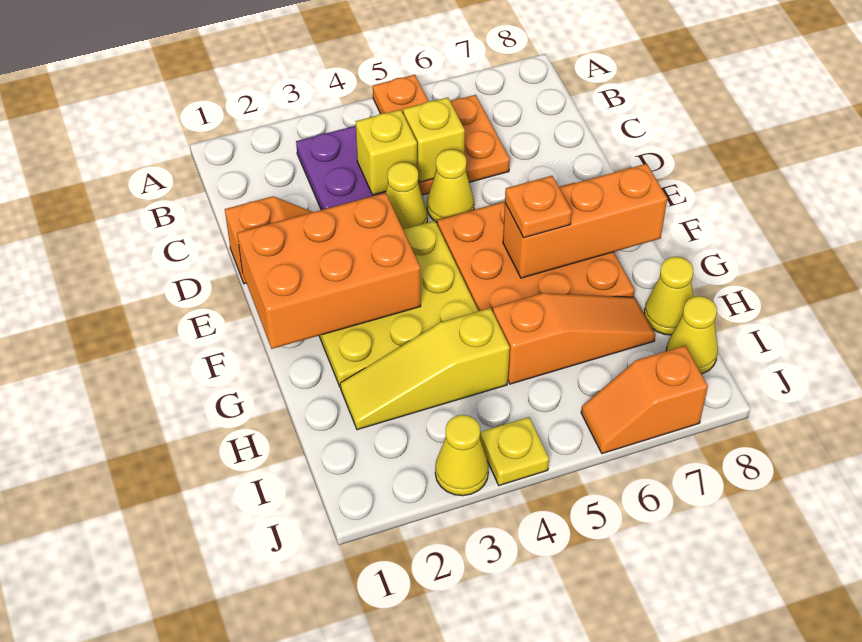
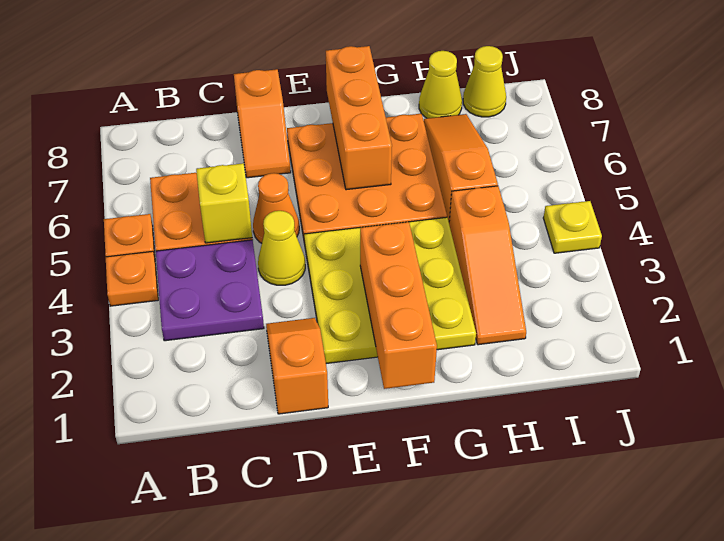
yellow brick C4 level 2 -> none
yellow cone D5 level 1 -> orange cone D5 level 1
orange brick E1:F3 level 2 -> orange brick F1:F3 level 2
orange plate F6 level 3 -> orange plate A4 level 1
yellow slope H2:H4 level 1 top 4 -> orange slope H2:H4 level 1 top 4
yellow cone J3 level 1 -> none
orange slope J6:J7 level 1 top 7 -> orange slope D7:D8 level 1 top 8

